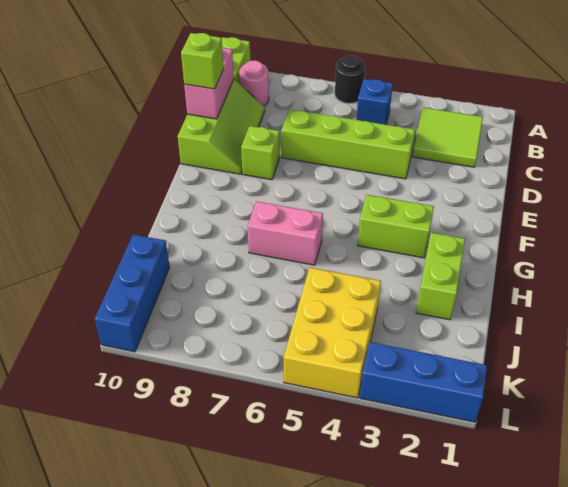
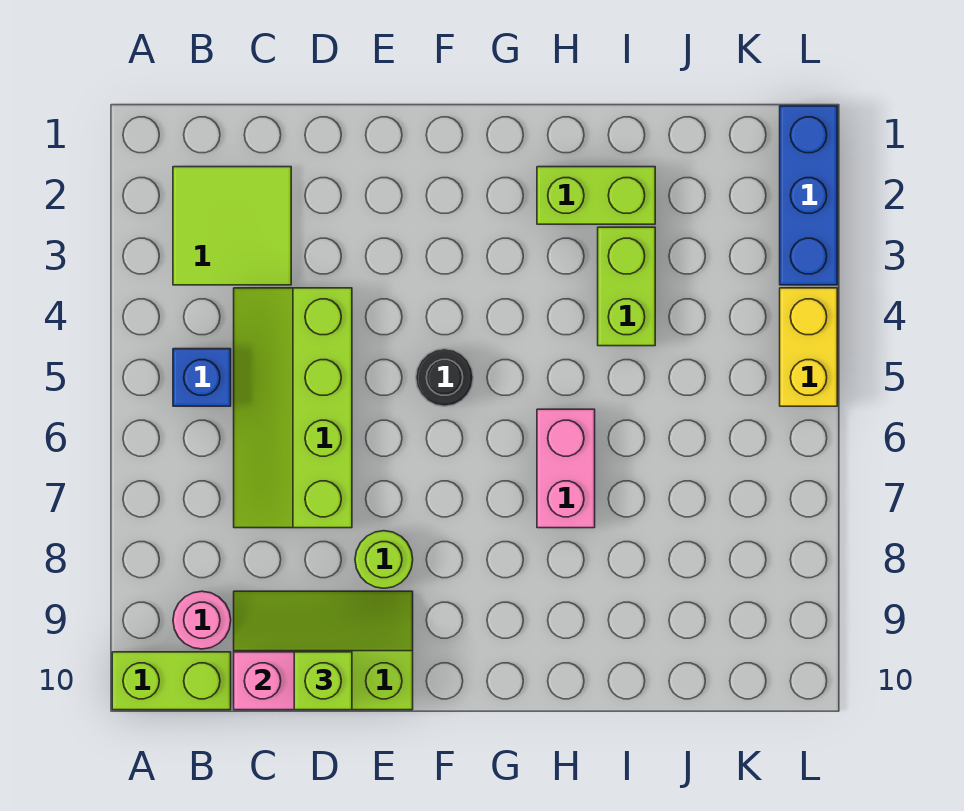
black round brick A6 level 1 -> black round brick F5 level 1
lime brick E8 level 1 -> lime round brick E8 level 1
lime brick G3:G4 level 1 -> lime brick I3:I4 level 1
yellow brick J4:L5 level 1 -> yellow brick L4:L5 level 1
blue brick J10:L10 level 1 -> none

